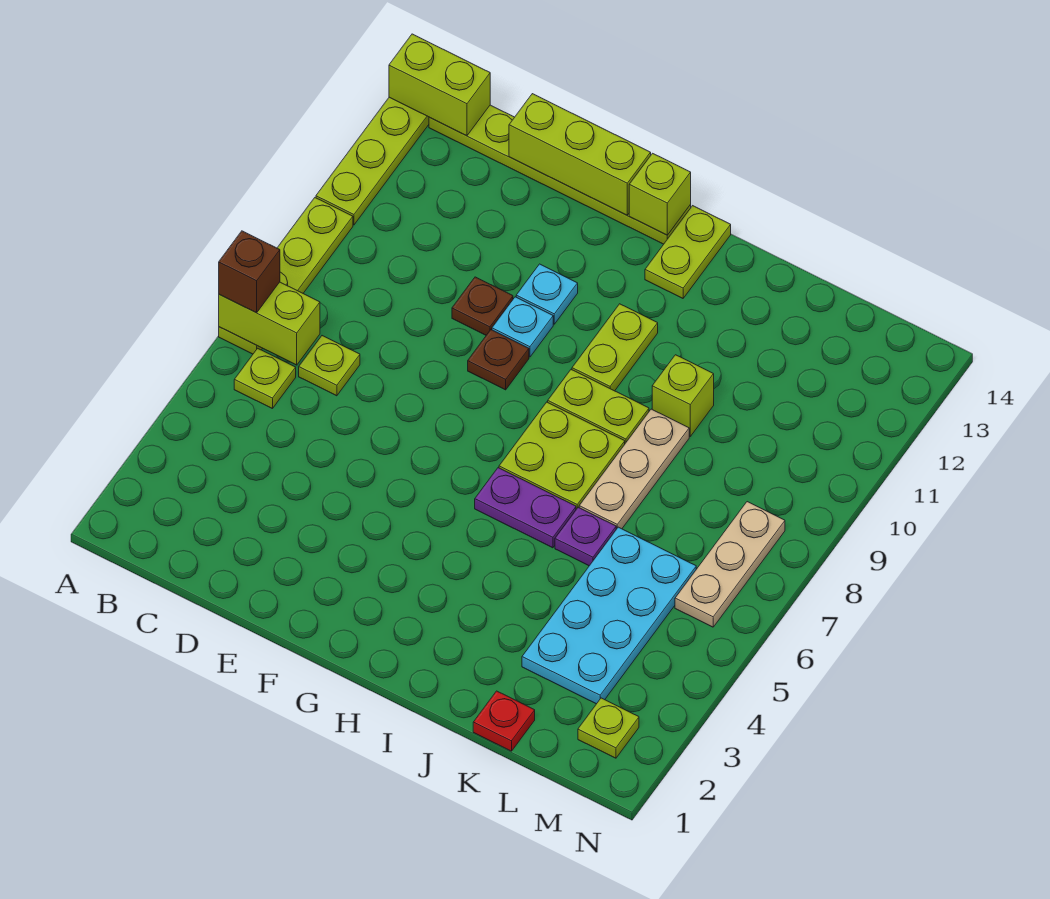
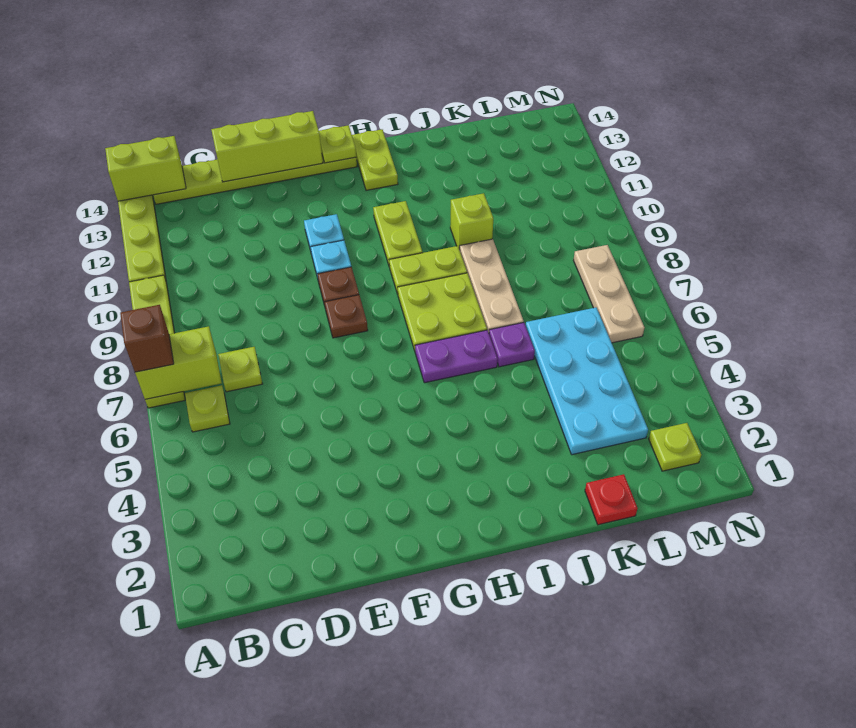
brown plate E10 level 1 -> brown plate F8 level 1
lime brick G14 level 2 -> lime plate G14 level 2

